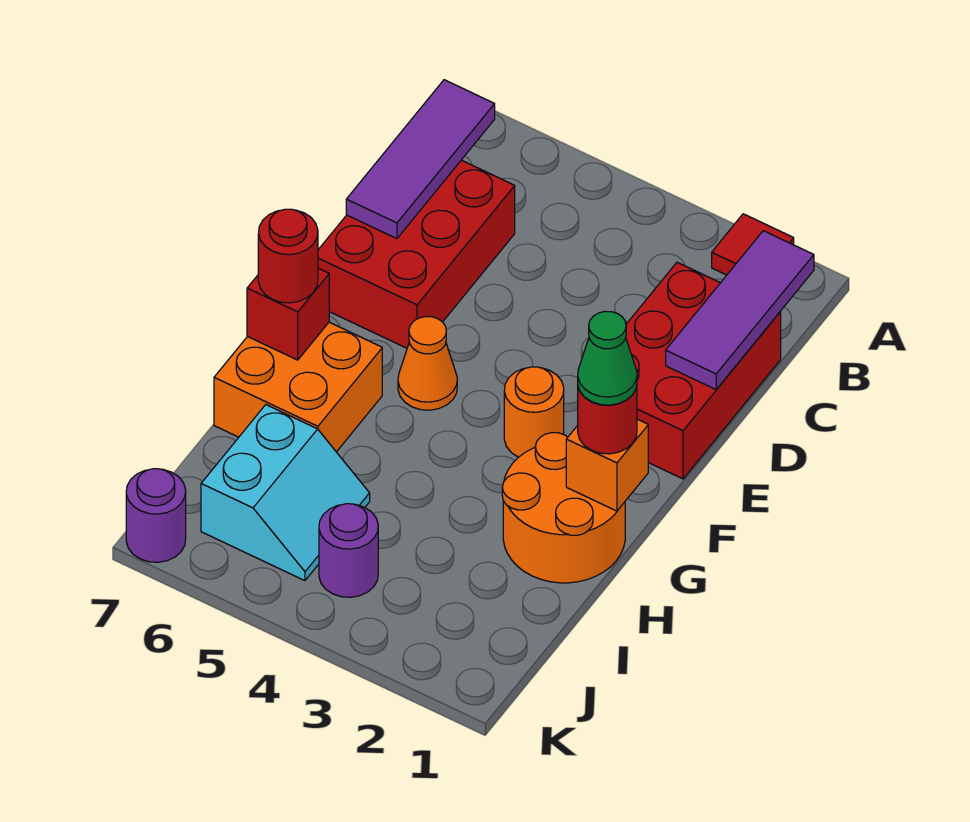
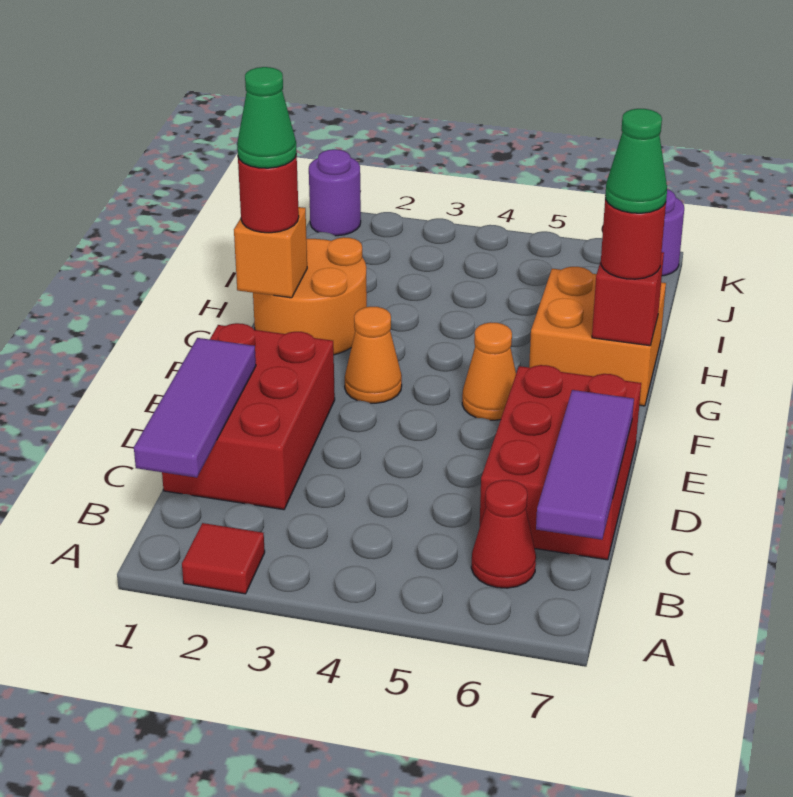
none -> red cone B6 level 1
orange round brick F3 level 1 -> orange cone F3 level 1
none -> green cone G7 level 4
cyan slope I5:J6 level 1 top 6 -> none
purple round brick J4 level 1 -> purple round brick K1 level 1

